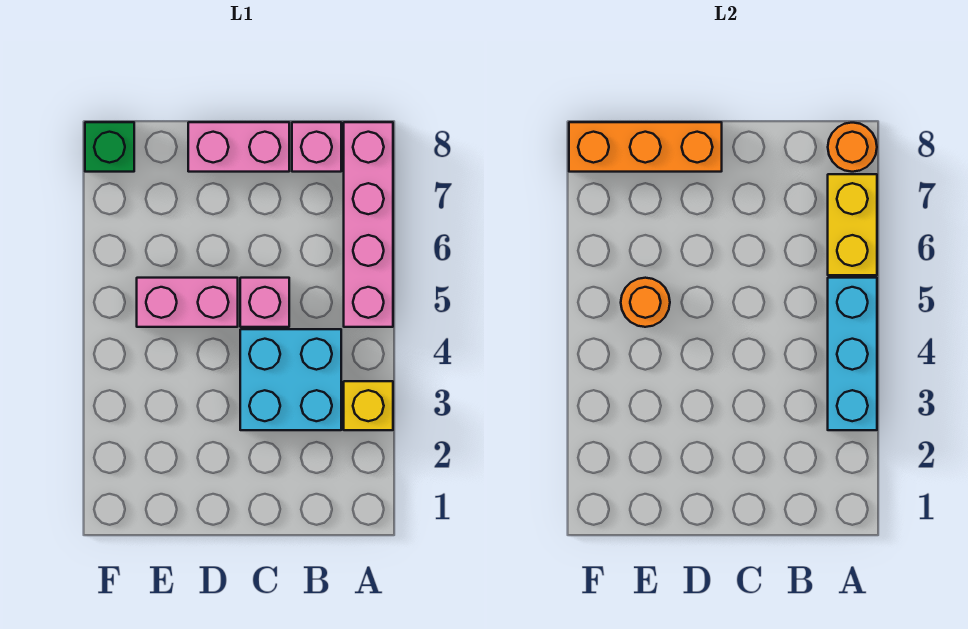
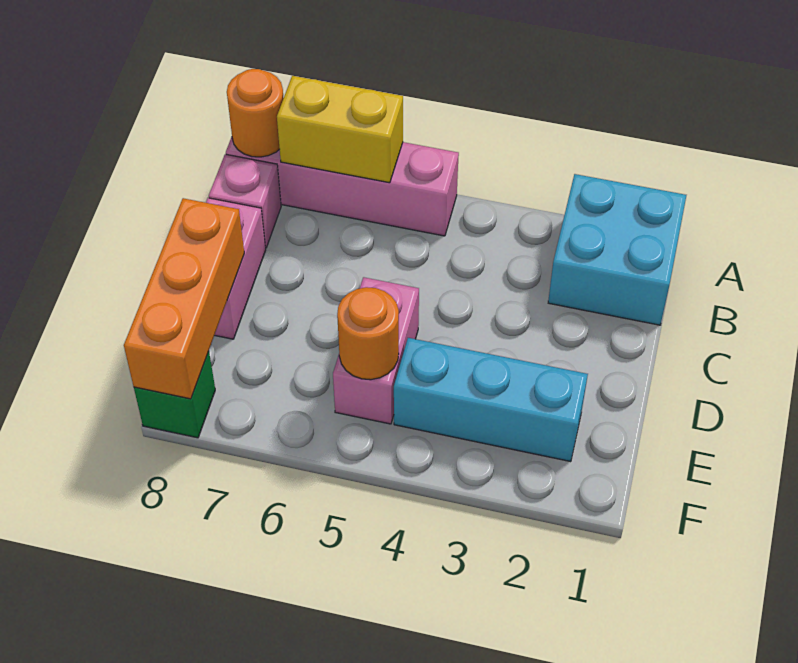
yellow brick A3 level 1 -> none
cyan brick A3:A5 level 2 -> cyan brick E2:E4 level 1
cyan brick B3:C4 level 1 -> cyan brick A1:B2 level 1
pink brick C5 level 1 -> none

